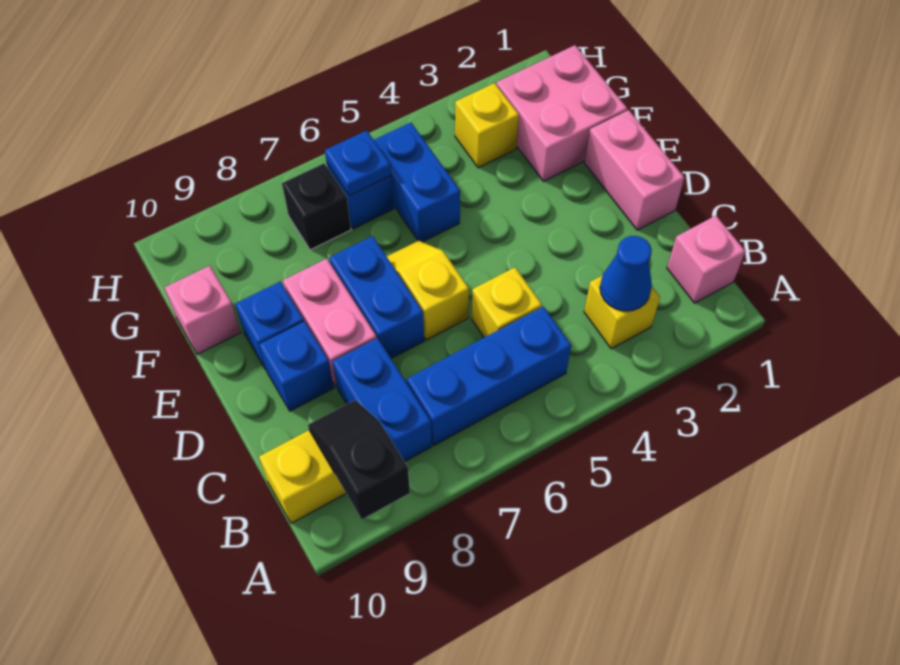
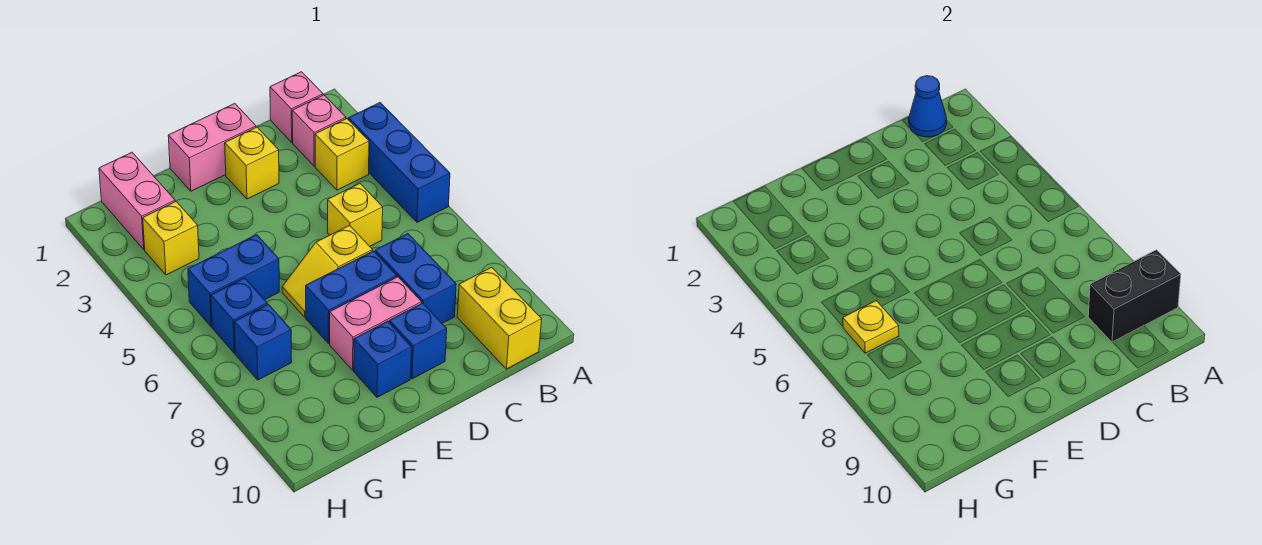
black slope A9:B9 level 2 top A -> black brick A9:B9 level 2
blue cone B3 level 2 -> blue cone B1 level 2
blue brick B5:B7 level 1 -> blue brick A3:A5 level 1
blue brick B8:C8 level 1 -> blue brick C7:C8 level 1
none -> yellow brick D2 level 1
pink brick F1:G2 level 1 -> pink brick G1:G2 level 1
pink brick F10 level 1 -> pink brick B2 level 1
blue plate G6 level 2 -> yellow plate G6 level 2
black brick G7 level 1 -> blue brick G7 level 1

